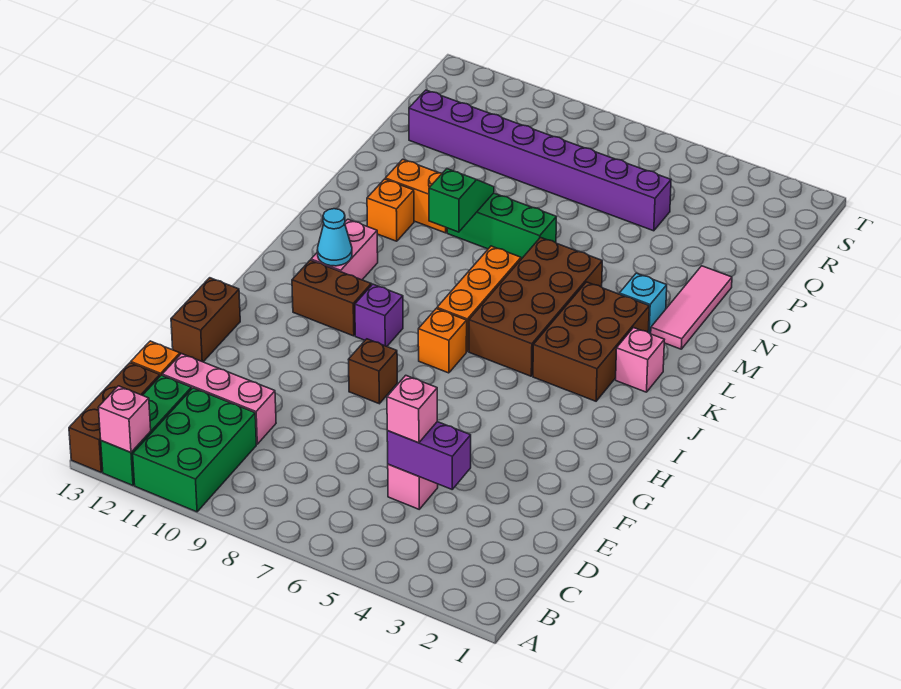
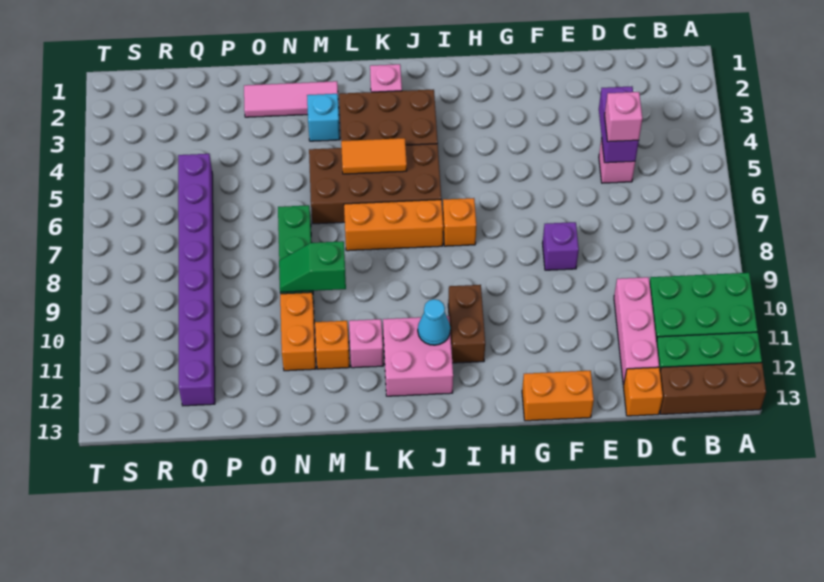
pink brick A12 level 2 -> pink brick L11 level 1
brown brick F13:G13 level 1 -> orange brick F13:G13 level 1
brown brick G8 level 1 -> none
purple brick I9 level 1 -> purple brick F8 level 1
pink brick J11:K11 level 1 -> pink brick J11:K12 level 1
none -> orange tile K5:L5 level 2

